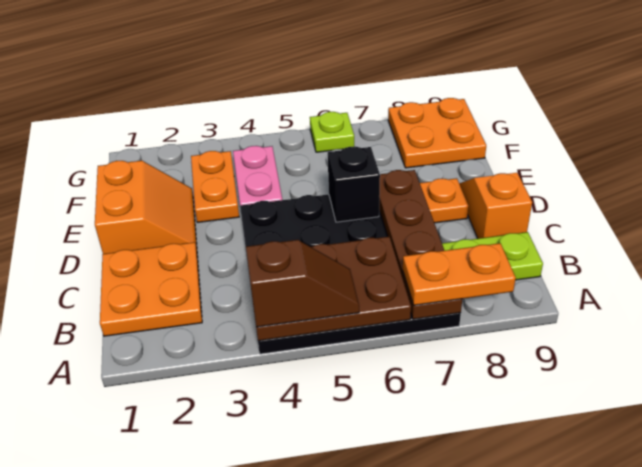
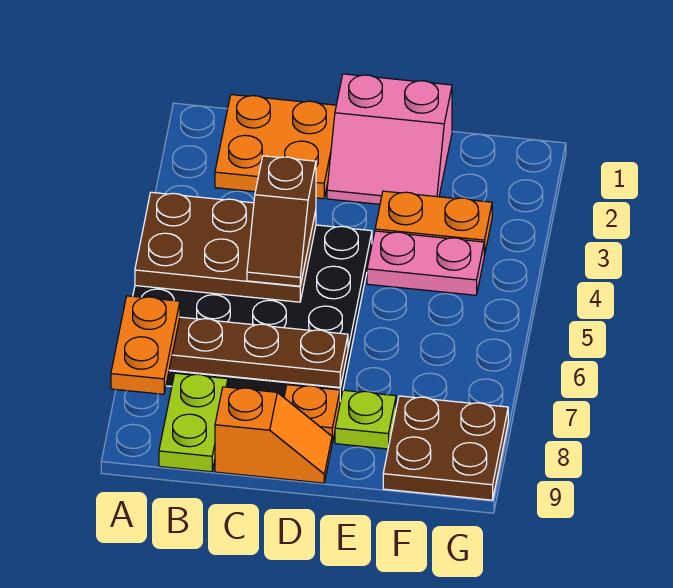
brown plate A4:B6 level 2 -> brown plate A4:C5 level 2
brown slope A4:A5 level 3 top 4 -> brown slope C4:C5 level 3 top 4
orange slope D1:E2 level 1 top 1 -> pink slope D1:E2 level 1 top 1
black brick D6 level 2 -> none
orange plate F8:G9 level 1 -> brown plate F8:G9 level 1
lime plate G6 level 1 -> lime plate E8 level 1

